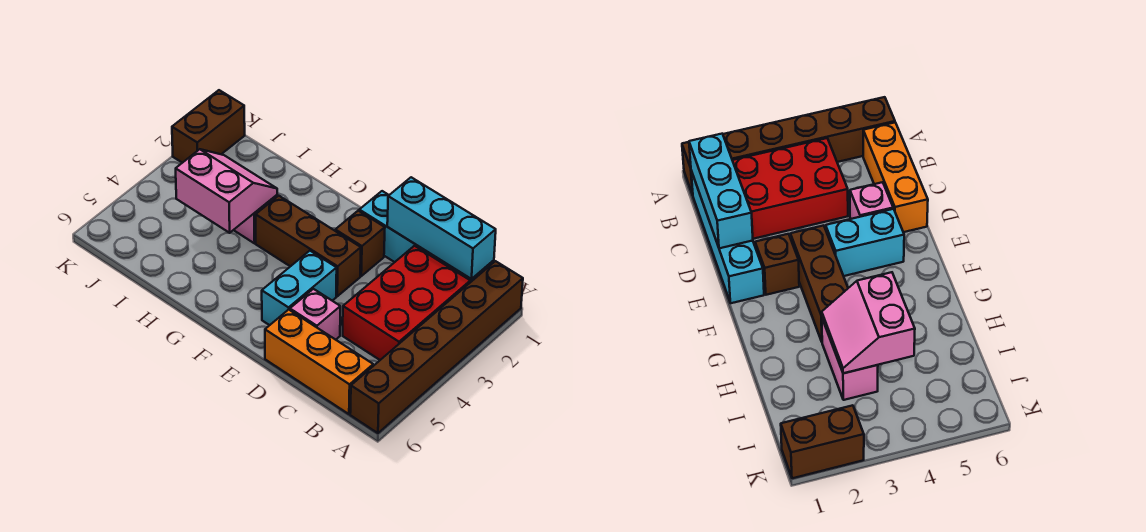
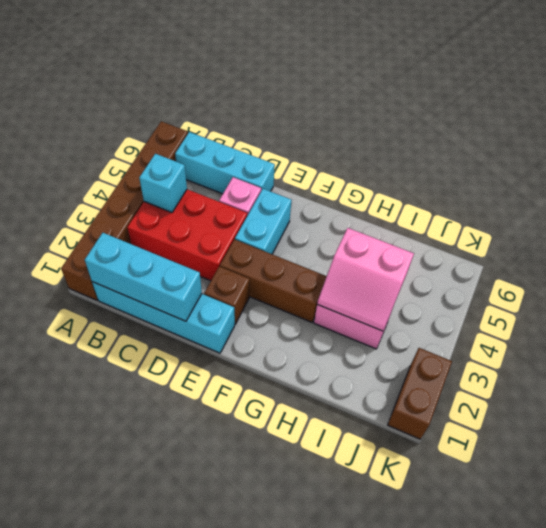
red brick B2:C4 level 1 -> red brick B3:D4 level 1
none -> cyan brick B4 level 2
orange brick B6:D6 level 1 -> cyan brick B6:D6 level 1

